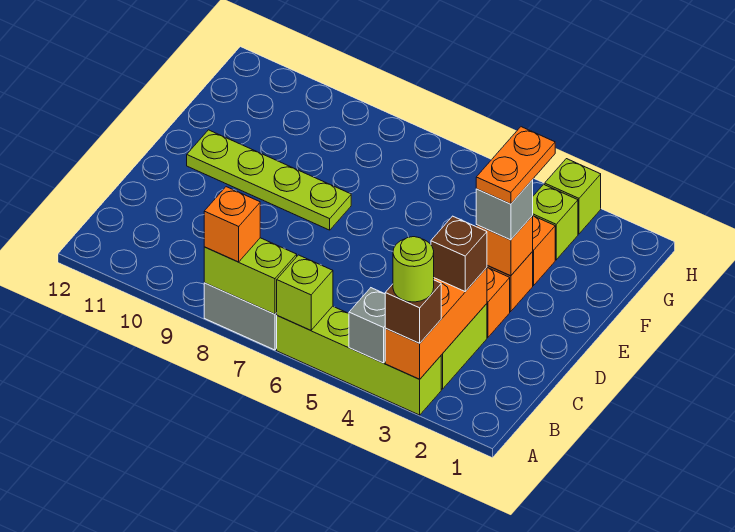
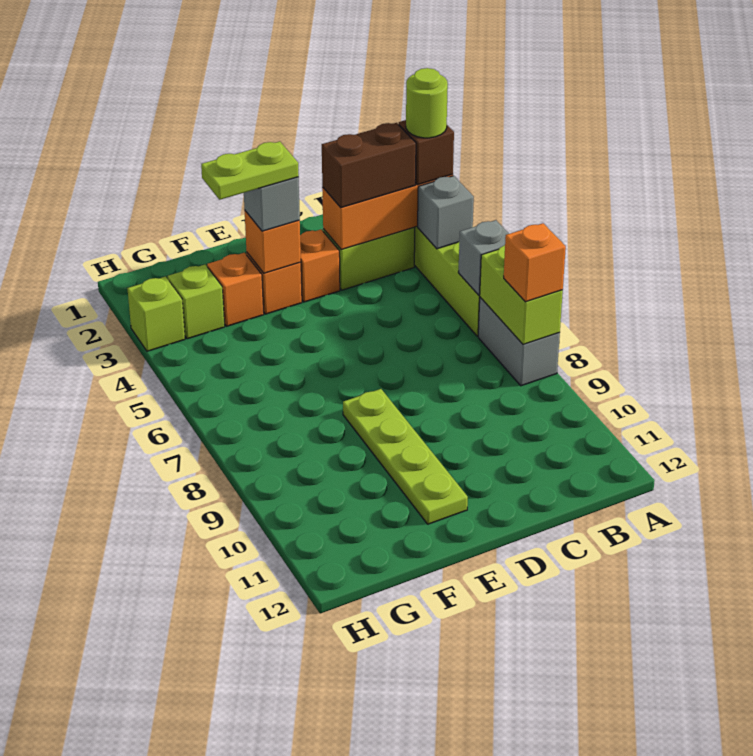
lime brick A6 level 2 -> grey brick A6 level 2
brown brick C3 level 3 -> brown brick B3:C3 level 3
orange plate E3:F3 level 4 -> lime plate E3:F3 level 4

